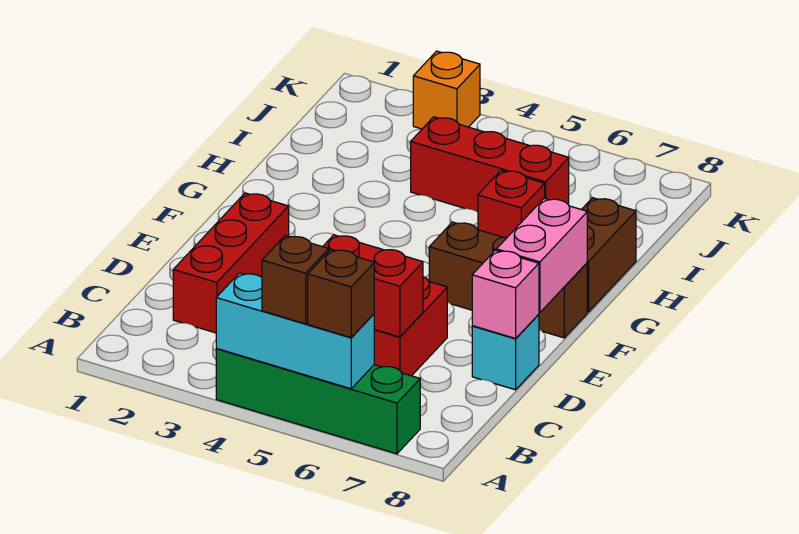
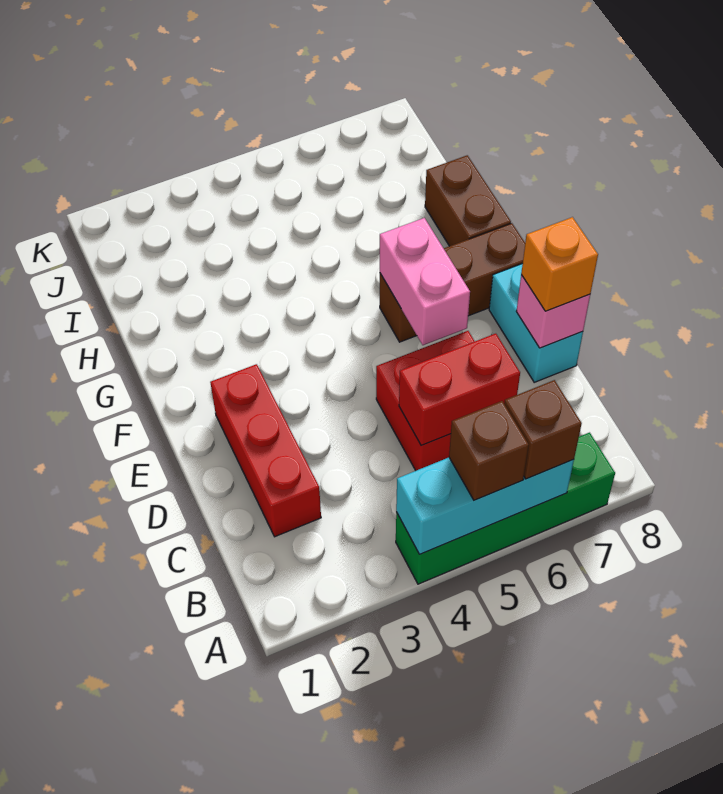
cyan brick D8 level 1 -> cyan brick D8:E8 level 1
pink brick E8:F8 level 2 -> pink brick E6:F6 level 2
red brick H6 level 1 -> none
red brick I4:I6 level 1 -> none
orange brick K3 level 1 -> orange brick D8 level 3

